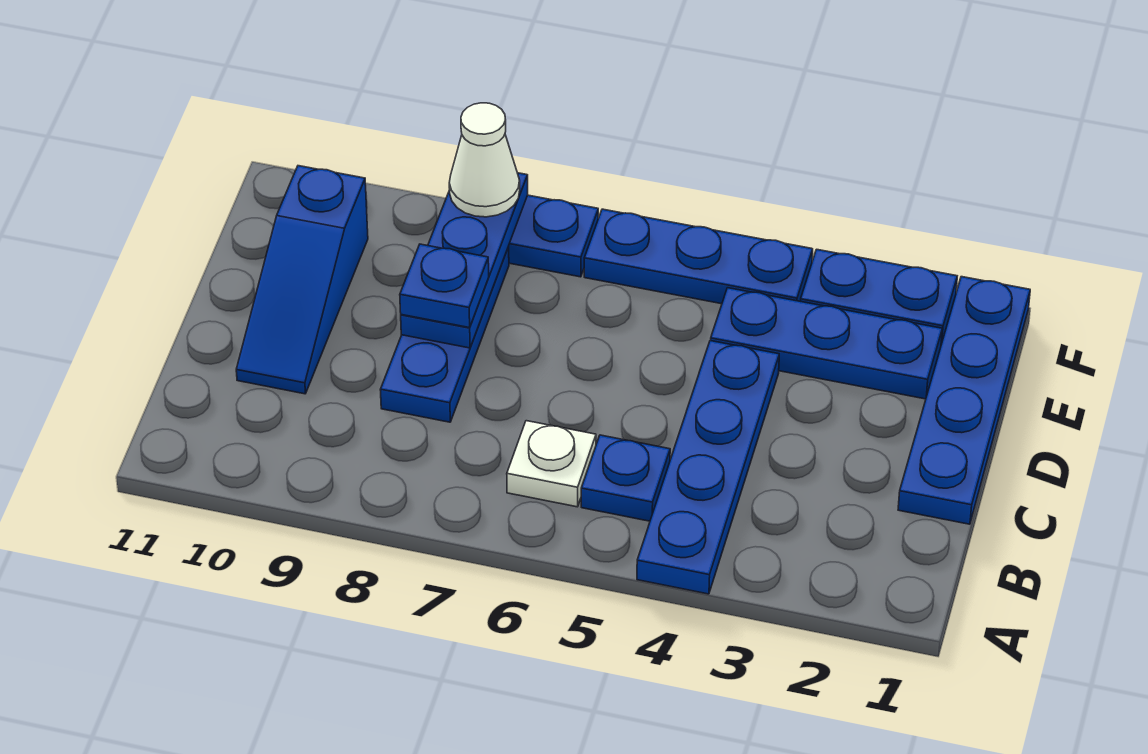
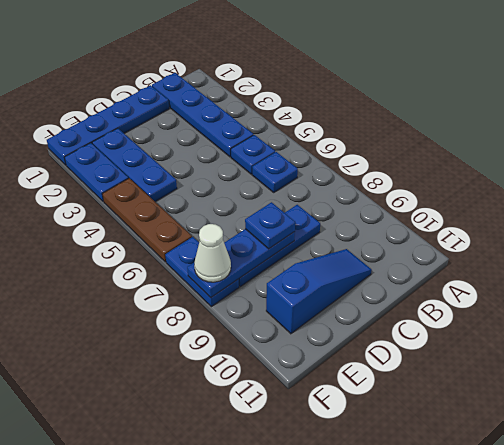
blue plate A4:D4 level 1 -> blue plate B1:B4 level 1
white plate B6 level 1 -> blue plate B6 level 1
blue plate F4:F6 level 1 -> brown plate F4:F6 level 1

